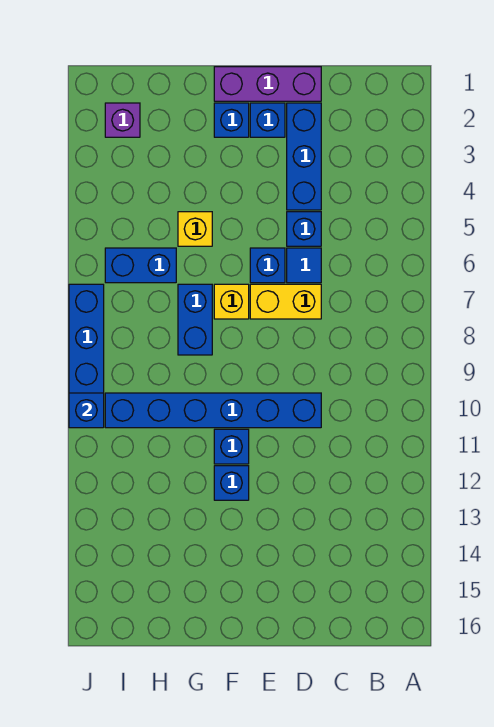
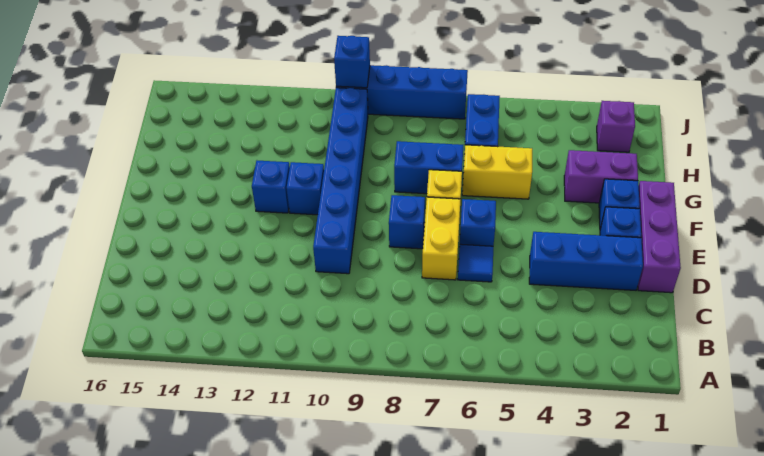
blue brick D5 level 1 -> blue brick E8 level 1
none -> purple brick G2:G3 level 1
yellow brick G5 level 1 -> yellow brick G5:G6 level 1

